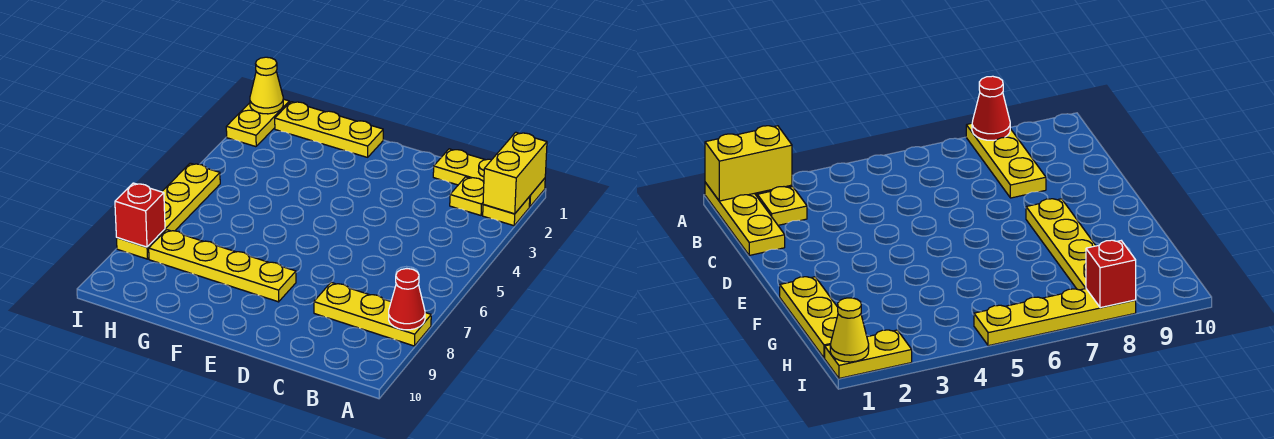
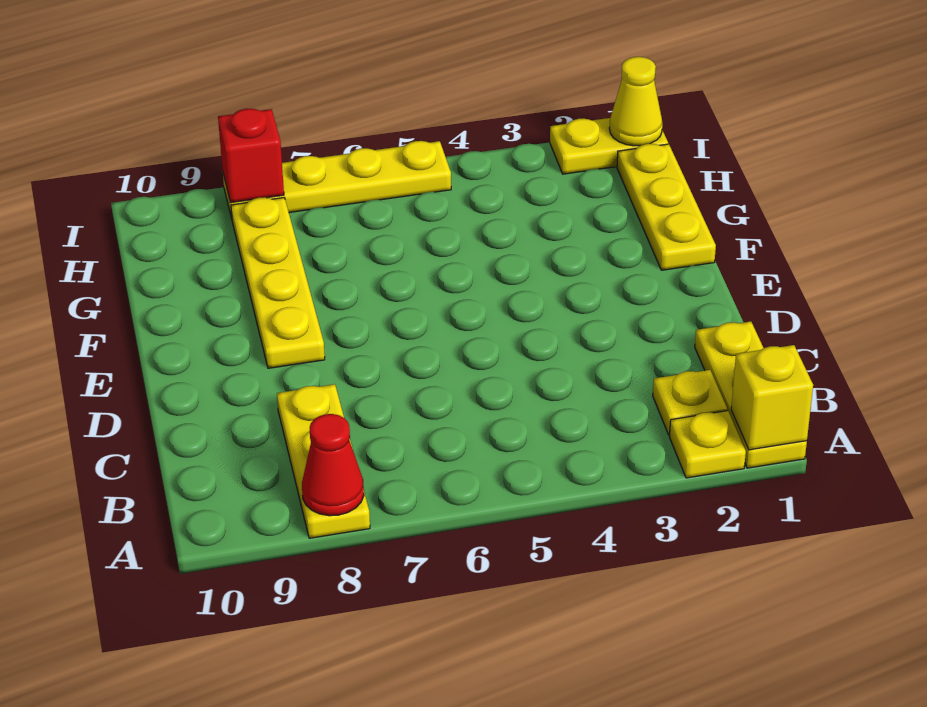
yellow brick A1:A2 level 2 -> yellow brick A1 level 2

